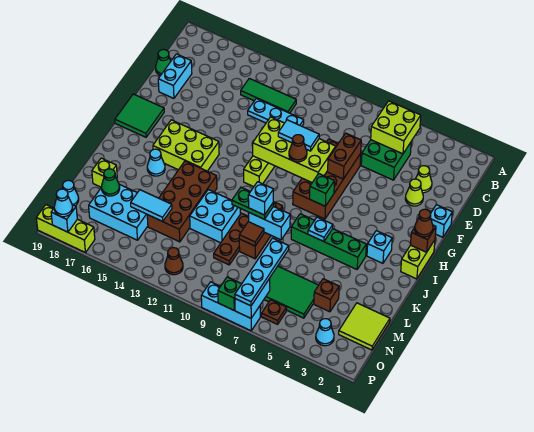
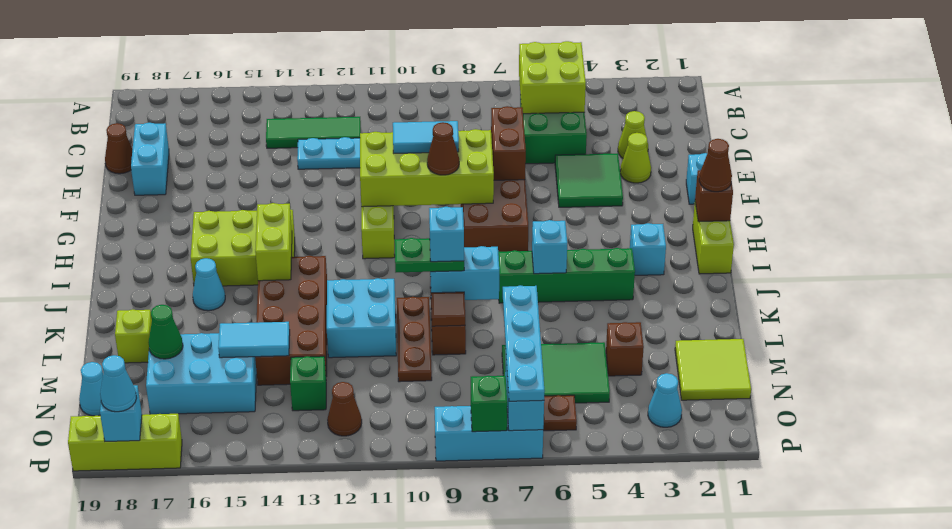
green cone D19 level 1 -> brown cone D19 level 1
green tile G18:H19 level 1 -> green tile E4:F5 level 1
green brick H7 level 2 -> green brick N13 level 1
none -> lime brick I14:J14 level 2
cyan plate J6 level 2 -> cyan brick J6 level 2

